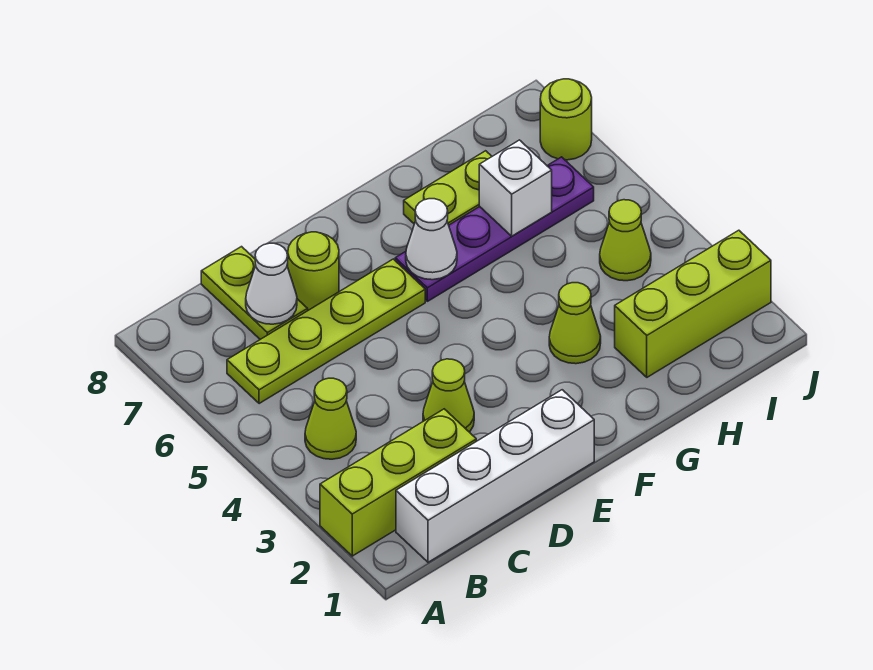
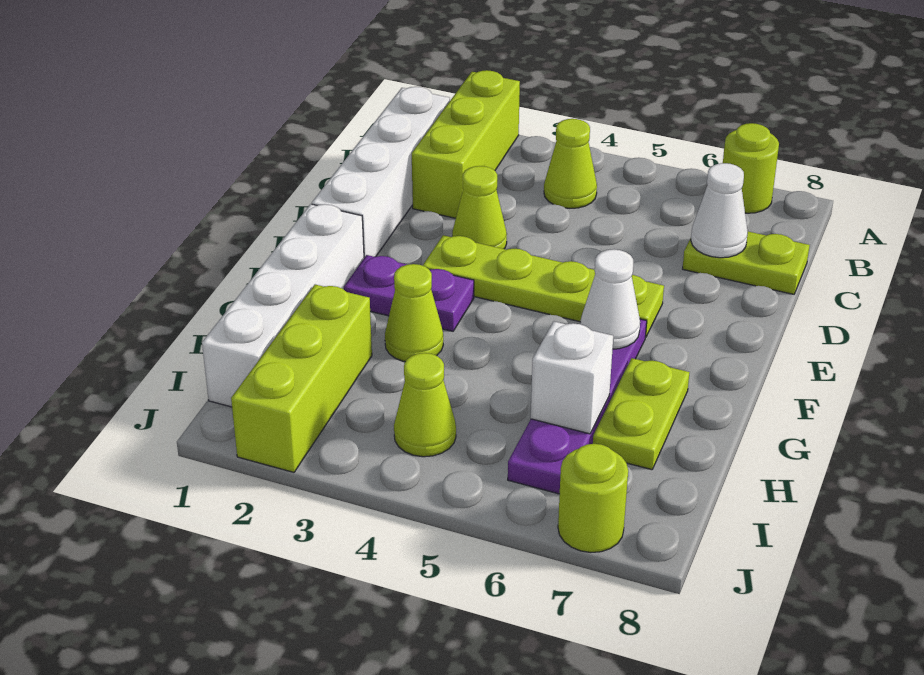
lime plate B6:E6 level 1 -> lime plate E3:E6 level 1
lime round brick D7 level 1 -> lime round brick A7 level 1
none -> white brick F1:I1 level 1
none -> purple plate F2:F3 level 1

